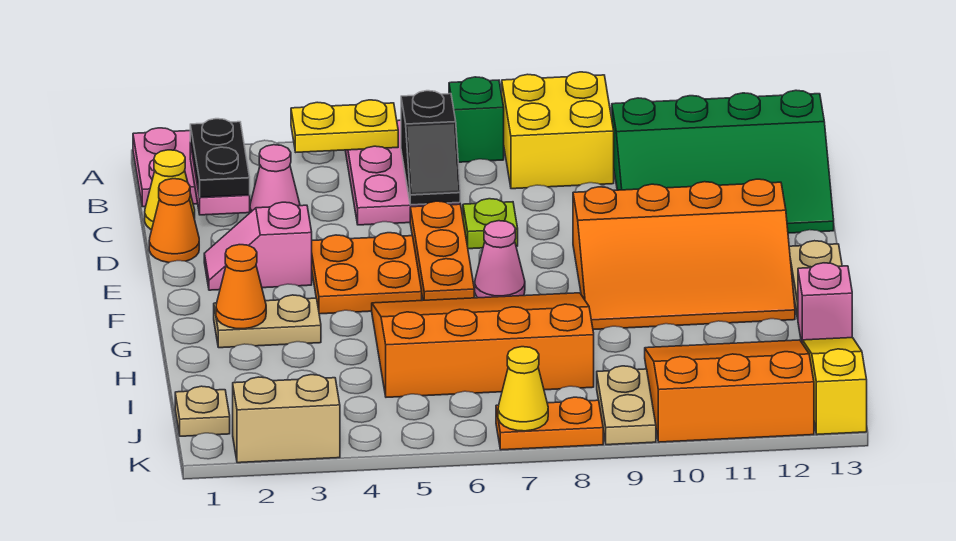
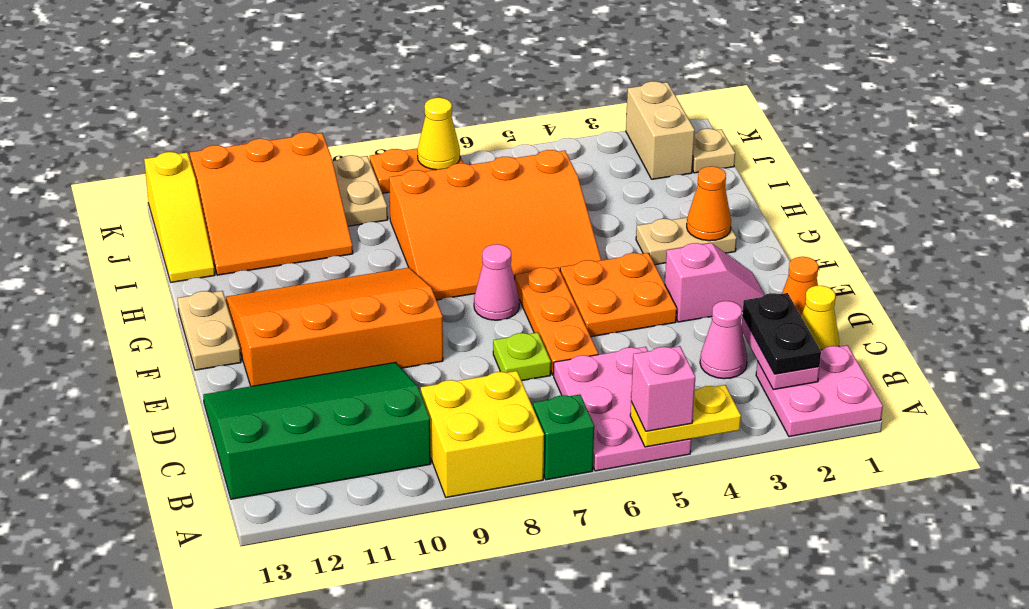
black slope B6:C6 level 2 top B -> none
pink brick H13 level 1 -> pink brick A5 level 3
tan brick K2:K3 level 1 -> tan brick J2:K2 level 1

